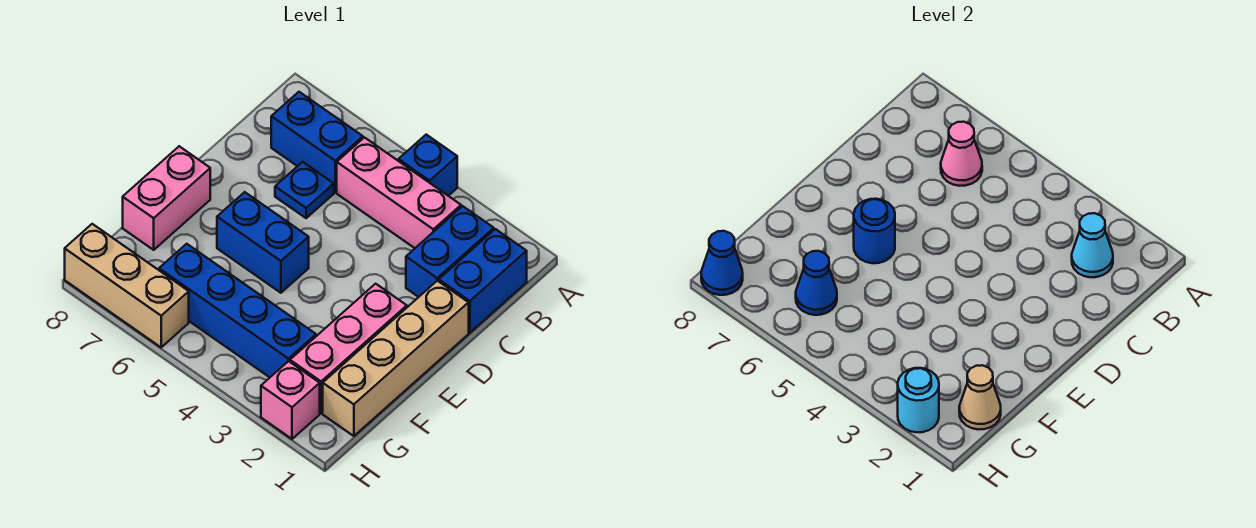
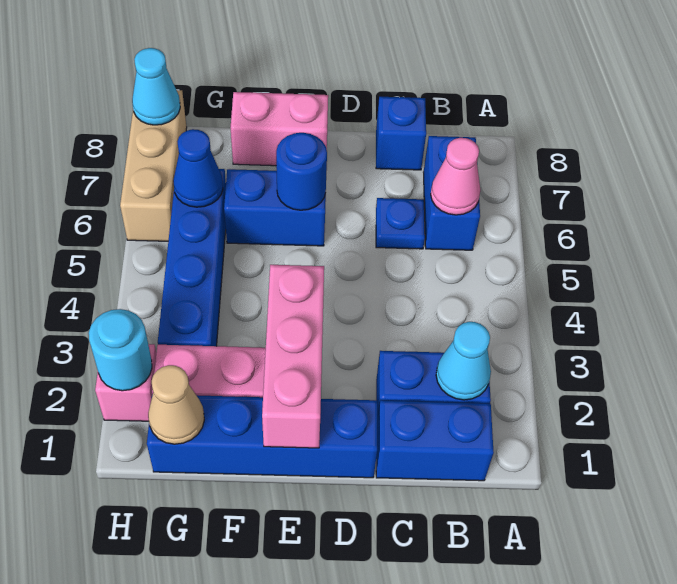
blue brick A4 level 1 -> blue brick C8 level 1
pink brick B3:B5 level 1 -> pink brick E1:E3 level 2
tan brick D1:G1 level 1 -> blue brick D1:G1 level 1
blue brick E5:E6 level 1 -> blue brick E6:F6 level 1
blue cone H8 level 2 -> cyan cone H8 level 2

